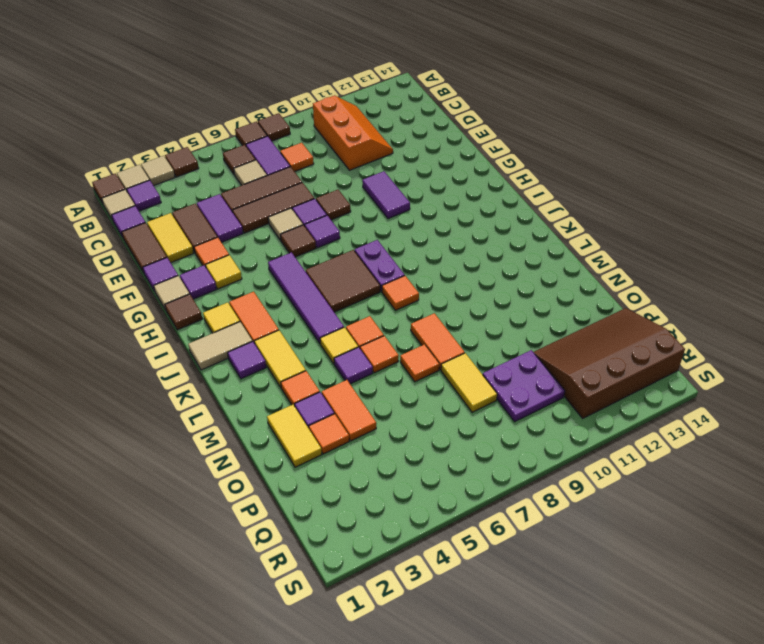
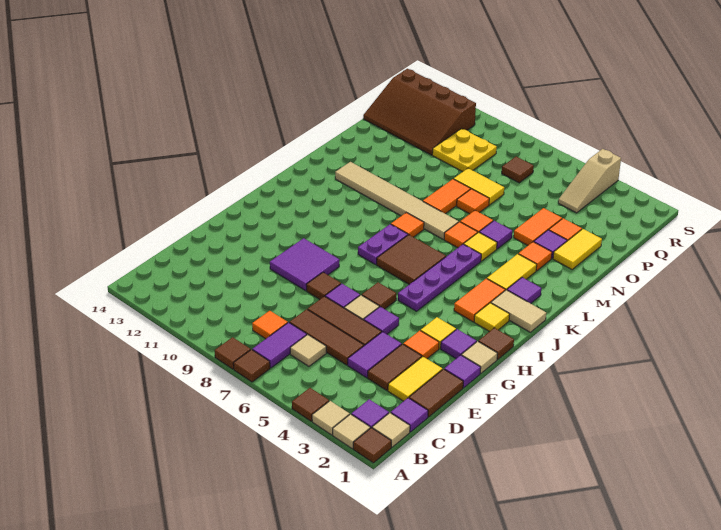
brown tile B6 level 1 -> brown tile Q7 level 1
orange slope B10:D11 level 1 top 10 -> none
purple tile F10:G10 level 1 -> purple tile F9:G10 level 1
purple tile G7 level 1 -> purple tile F5 level 1
purple tile H5:K5 level 1 -> purple plate H5:K5 level 1
none -> tan tile L7:L12 level 1
yellow tile O8:P8 level 1 -> yellow tile O7:O8 level 1
purple plate P9:Q10 level 1 -> yellow plate P9:Q10 level 1
none -> tan slope Q4:S4 level 1 top S

